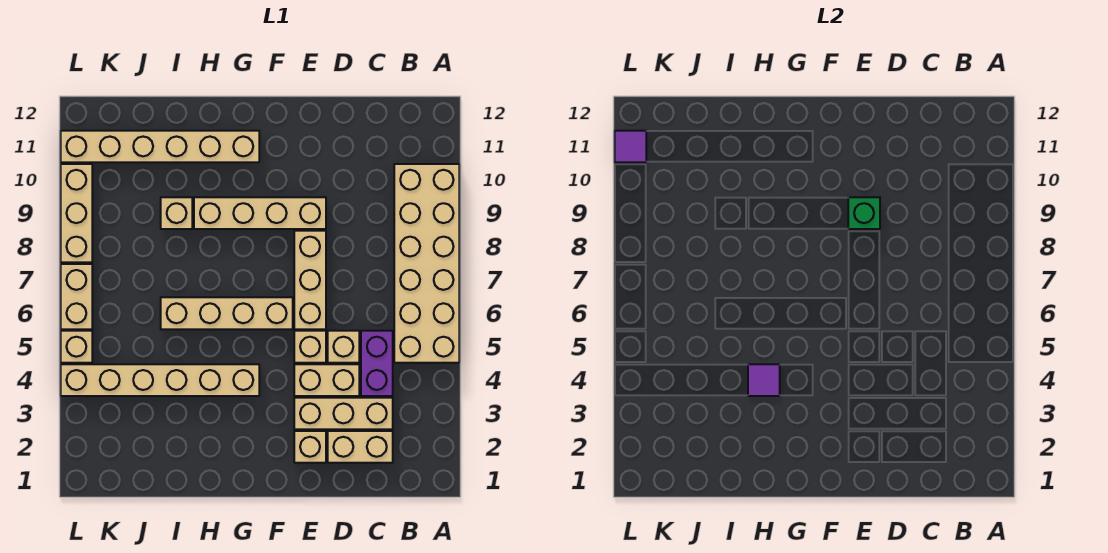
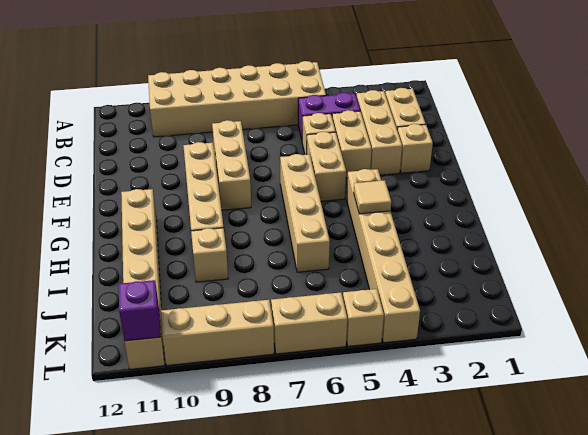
tan brick E5 level 1 -> tan brick E5:F5 level 1
tan brick E6:E8 level 1 -> tan brick D8:F8 level 1
green brick E9 level 2 -> none
purple tile H4 level 2 -> tan tile H4 level 2
purple tile L11 level 2 -> purple brick L11 level 2

